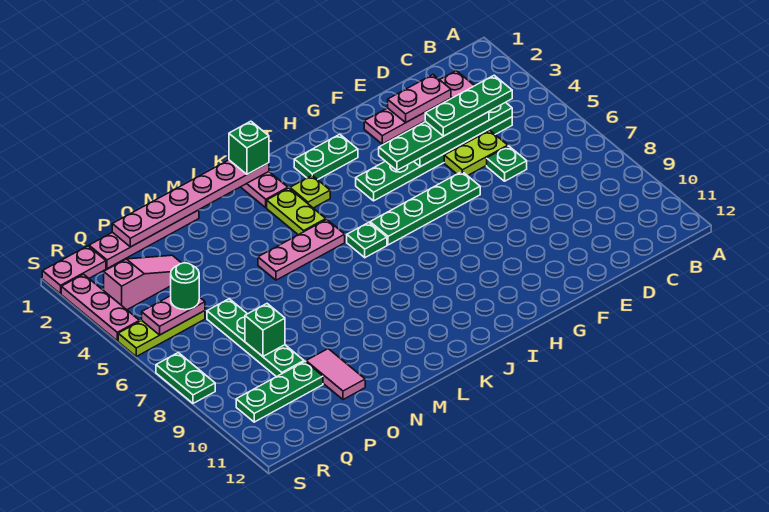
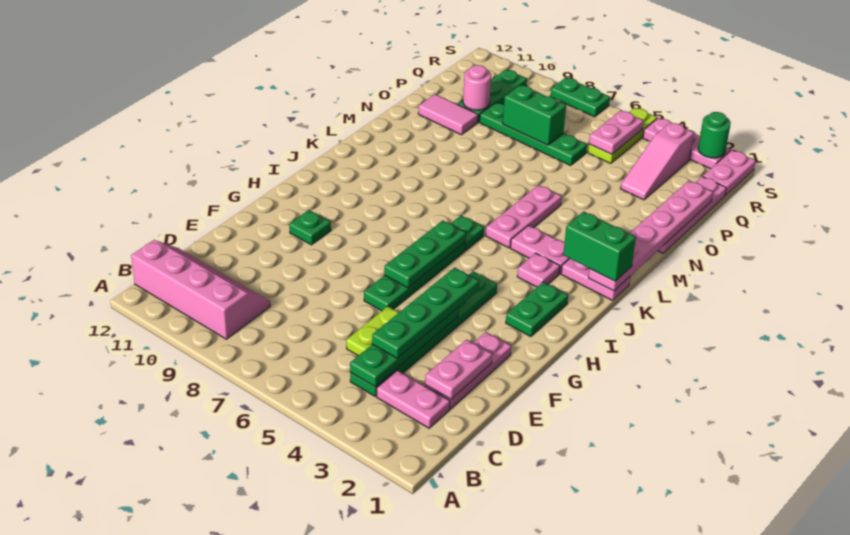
none -> pink slope B9:C12 level 1 top B
green plate C4:E4 level 4 -> green plate G6:I6 level 2
green plate D6 level 1 -> green plate G10 level 1
lime plate J3 level 1 -> pink plate J3 level 1
green brick K1 level 3 -> green brick K1:K2 level 3
lime plate K3:K4 level 1 -> pink plate K3:K4 level 1
green brick P8 level 2 -> green brick P7:P8 level 2
none -> pink round brick P10 level 2
green round brick Q5 level 3 -> green round brick S2 level 2

